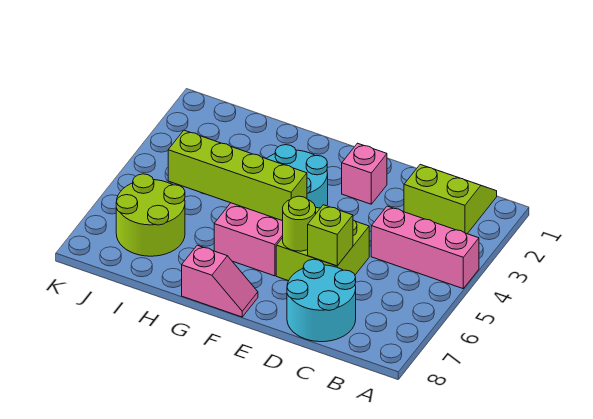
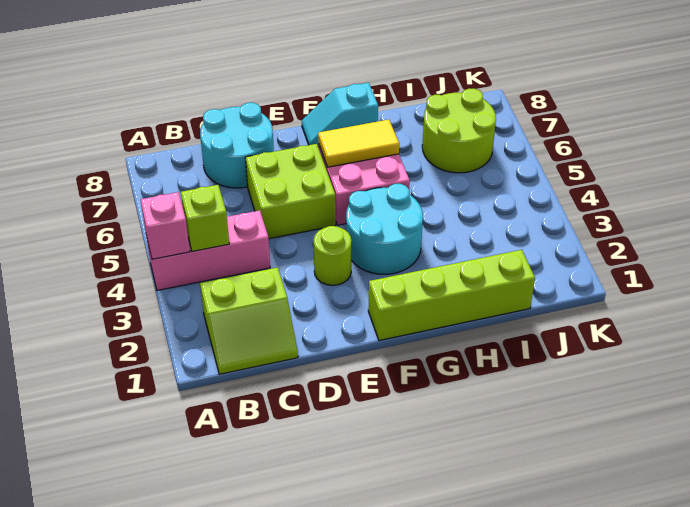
lime brick D6 level 2 -> lime brick B4 level 2
pink brick E2 level 1 -> pink brick A4 level 2
lime round brick E6 level 2 -> lime round brick E3 level 1
lime brick F5:I5 level 2 -> lime brick F1:I1 level 1
none -> yellow tile F6:G6 level 2
pink slope F8:G8 level 1 top G -> cyan slope F8:G8 level 1 top G

